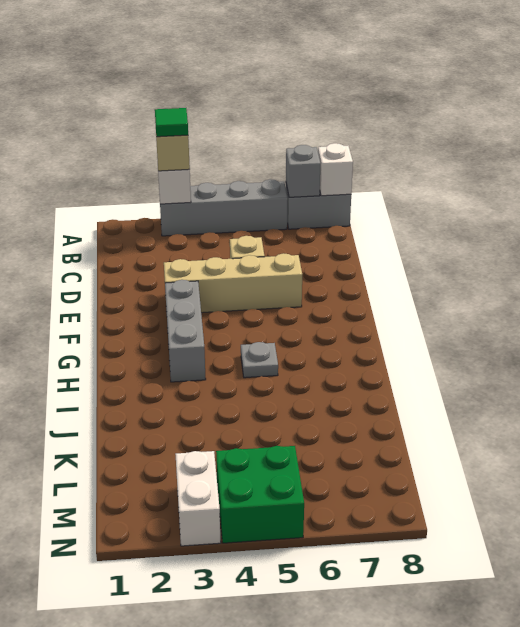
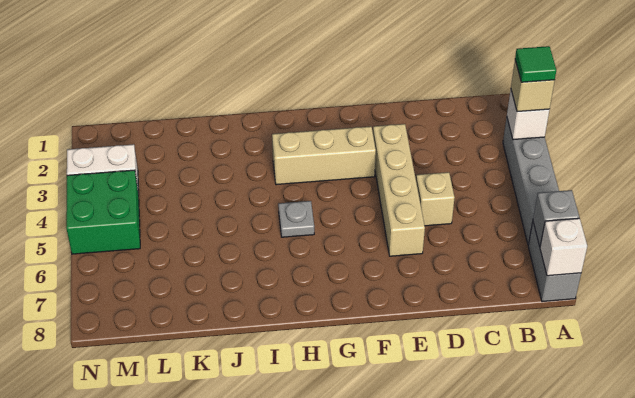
grey brick F3:H3 level 1 -> tan brick F3:H3 level 1

